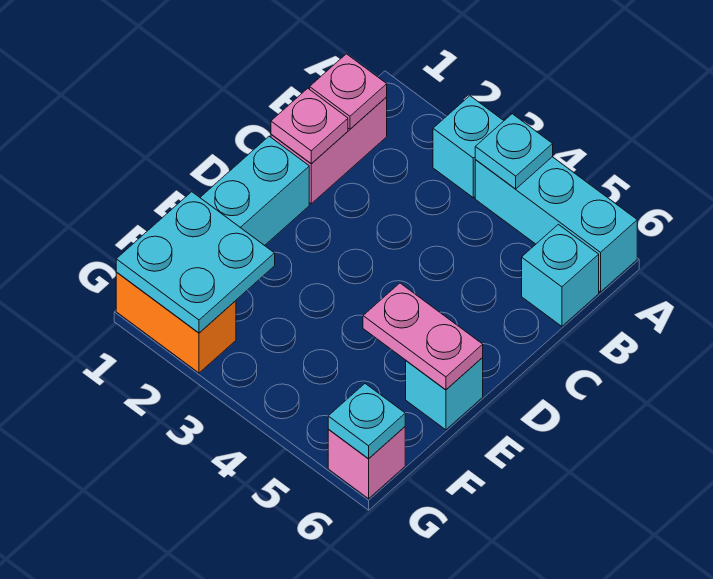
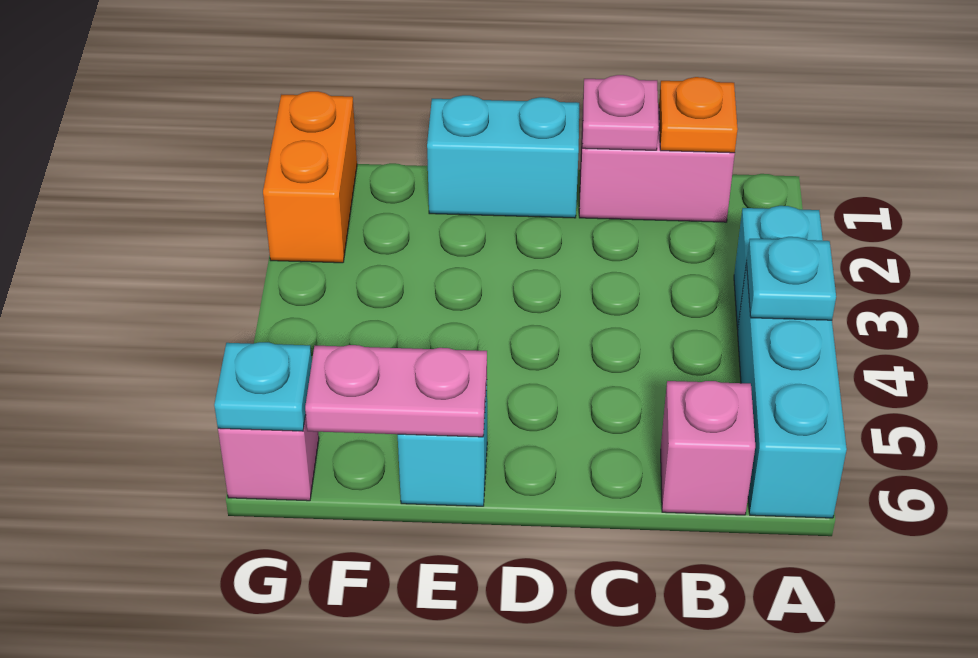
pink plate B1 level 2 -> orange plate B1 level 2
cyan brick B6 level 1 -> pink brick B6 level 1
pink plate E5:E6 level 2 -> pink plate E6:F6 level 2
cyan plate F1:G2 level 2 -> none

